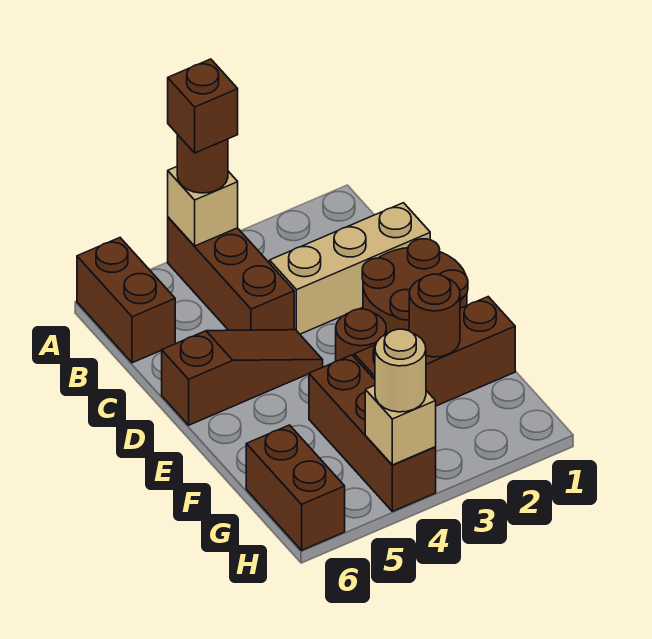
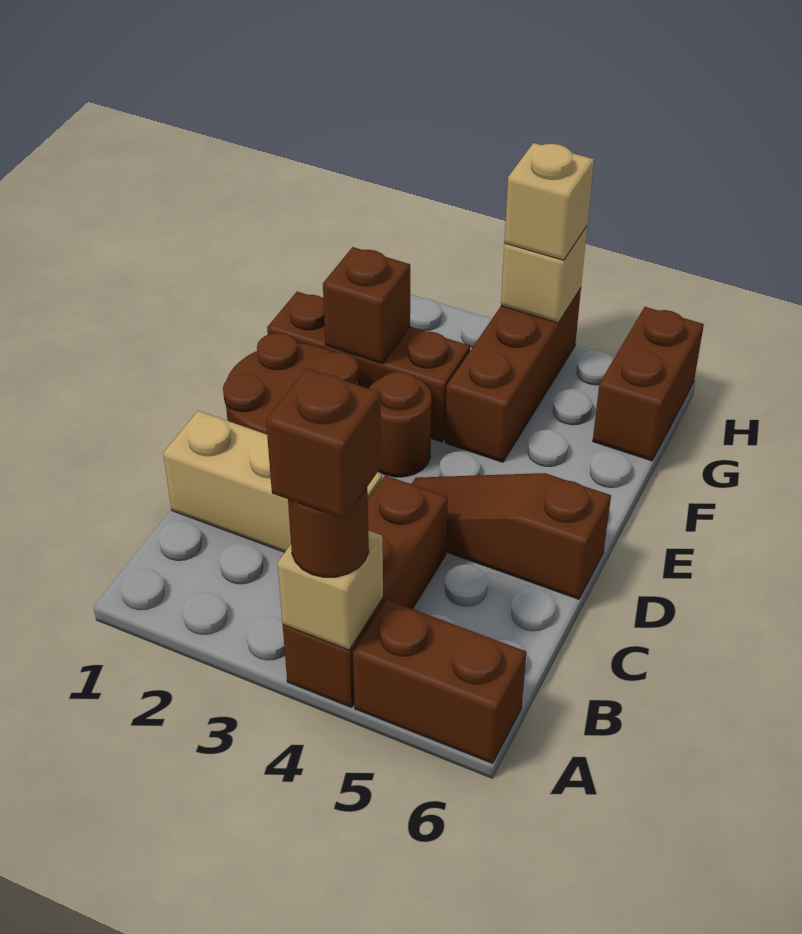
brown brick A6:B6 level 1 -> brown brick A5:A6 level 1
brown round brick F2 level 2 -> brown brick F2 level 2
tan round brick H4 level 3 -> tan brick H4 level 3

